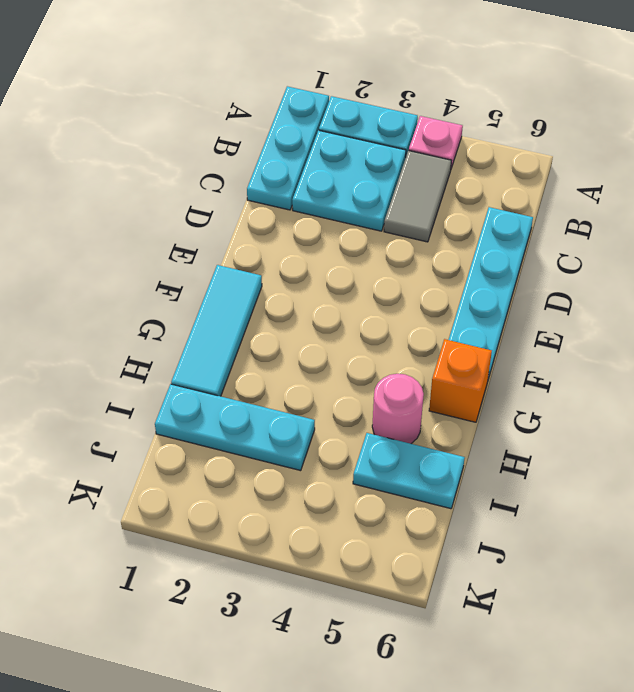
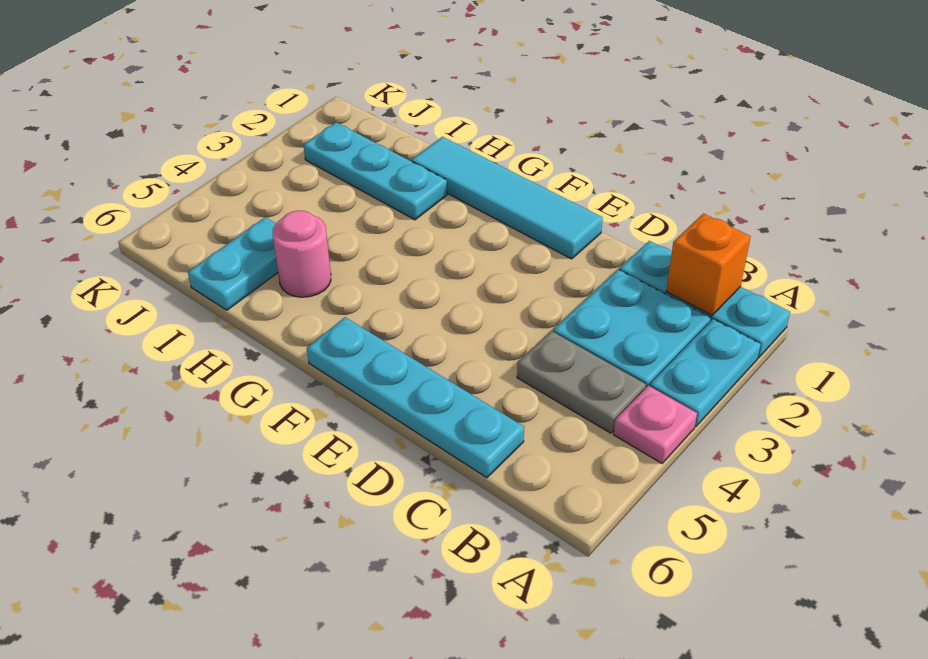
grey tile B4:C4 level 1 -> grey plate B4:C4 level 1
cyan tile F1:H1 level 1 -> cyan tile E1:H1 level 1
orange brick G6 level 1 -> orange brick B1 level 2
cyan plate I1:I3 level 1 -> cyan plate H2:J2 level 1

